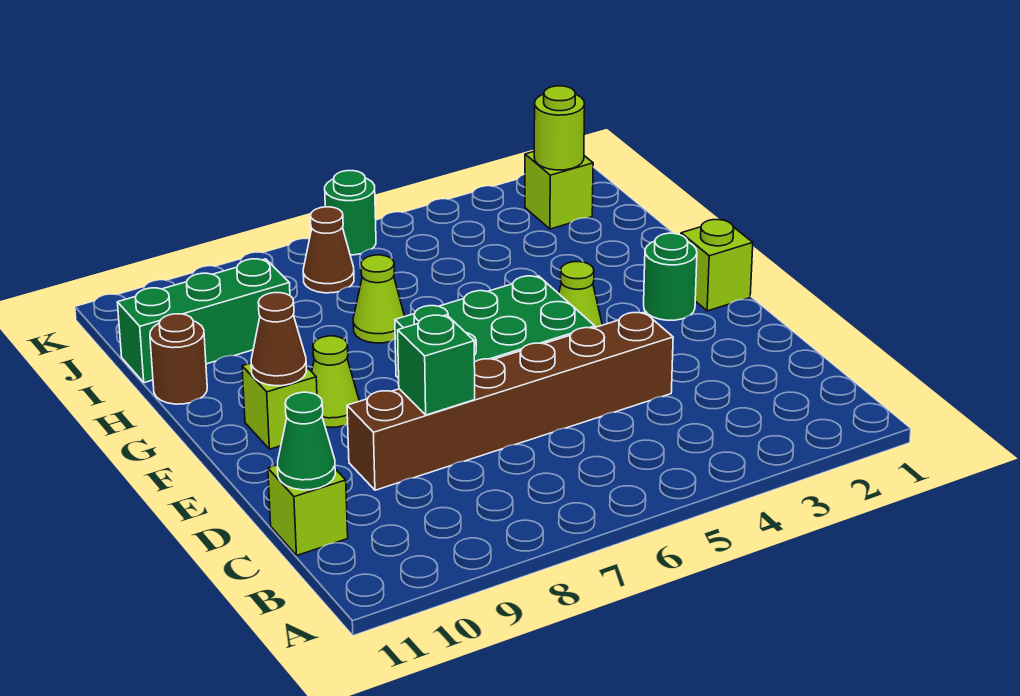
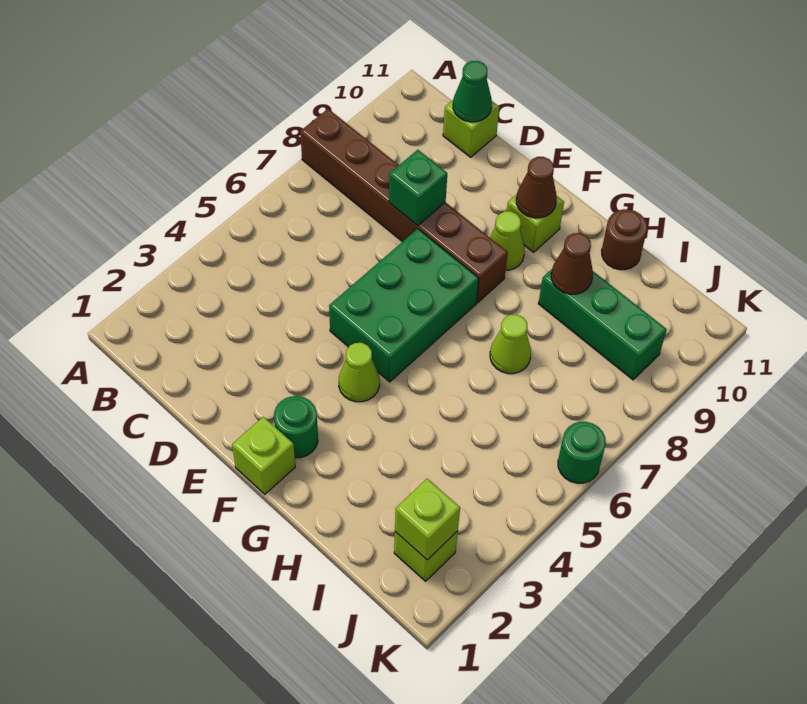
brown brick D4:D9 level 1 -> brown brick A8:F8 level 1
green brick I9:I11 level 1 -> green brick H9:J9 level 1
lime round brick J2 level 2 -> lime brick J2 level 2
brown cone J7 level 1 -> brown cone H9 level 2

